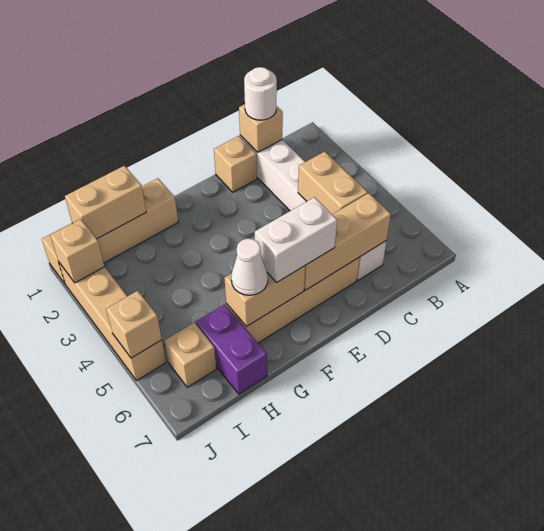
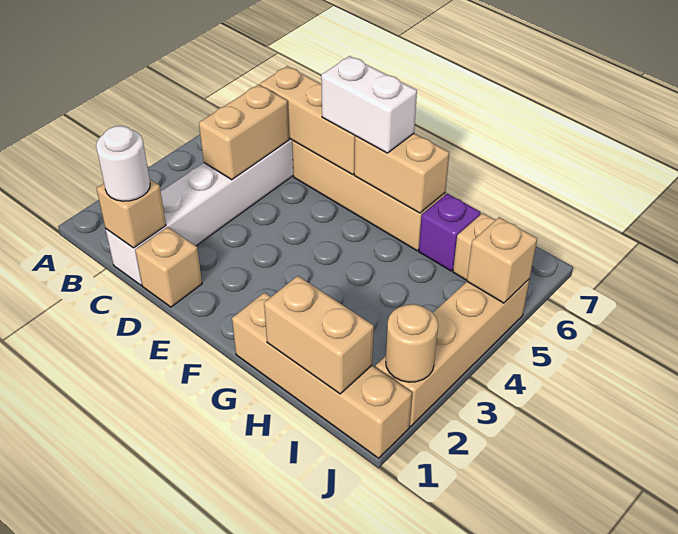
white cone G6 level 3 -> none
purple brick H6:H7 level 1 -> purple brick H6 level 1
tan brick J2 level 2 -> tan round brick J2 level 2

